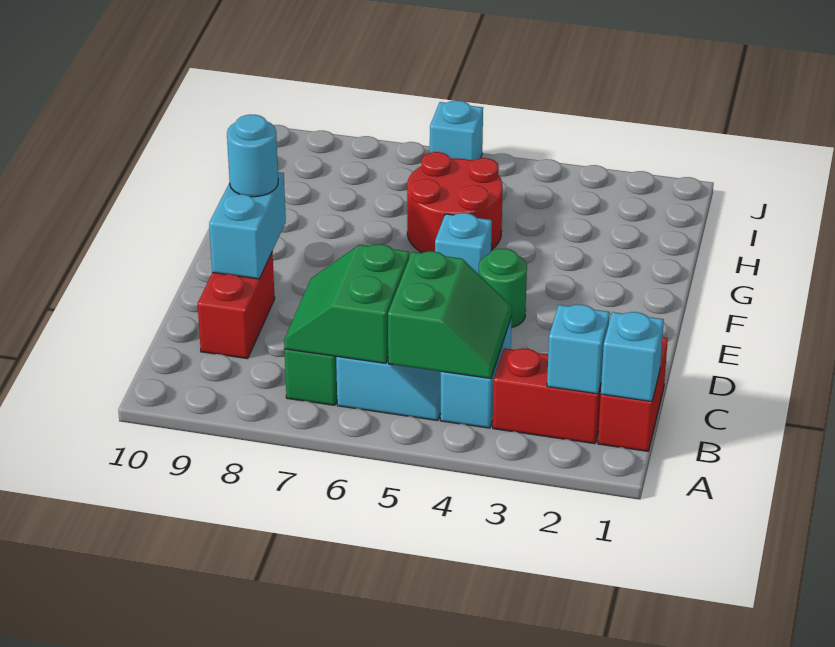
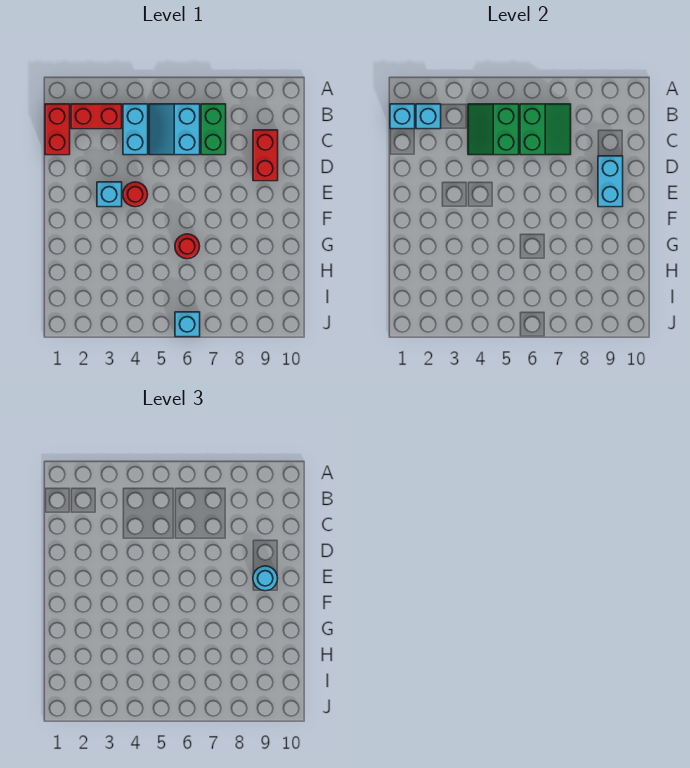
green round brick E4 level 1 -> red round brick E4 level 1
cyan brick F5 level 1 -> cyan brick E3 level 1
red round brick G5:H6 level 1 -> red round brick G6 level 1

